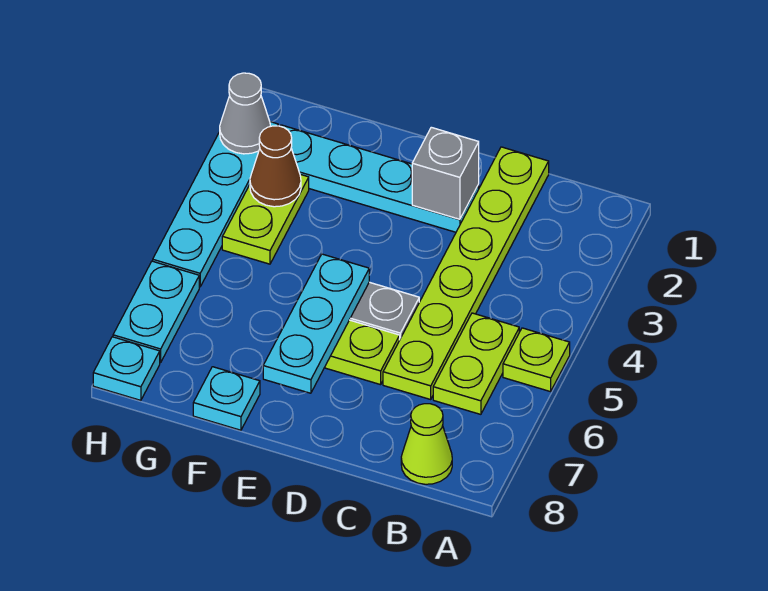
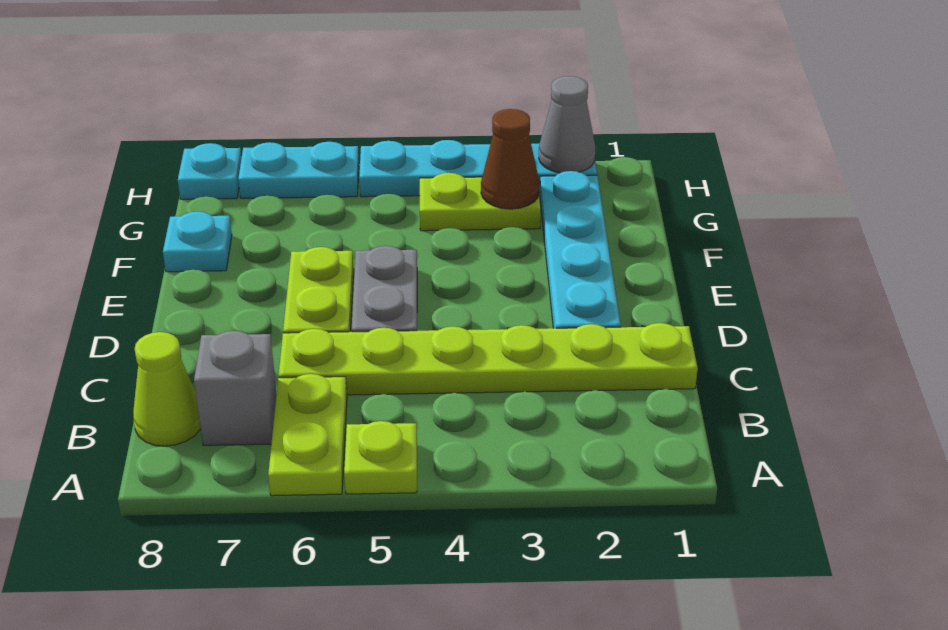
lime plate B5:B6 level 1 -> lime plate A6:B6 level 1
grey brick D2 level 2 -> grey brick B7 level 1
cyan plate E5:E7 level 2 -> none

